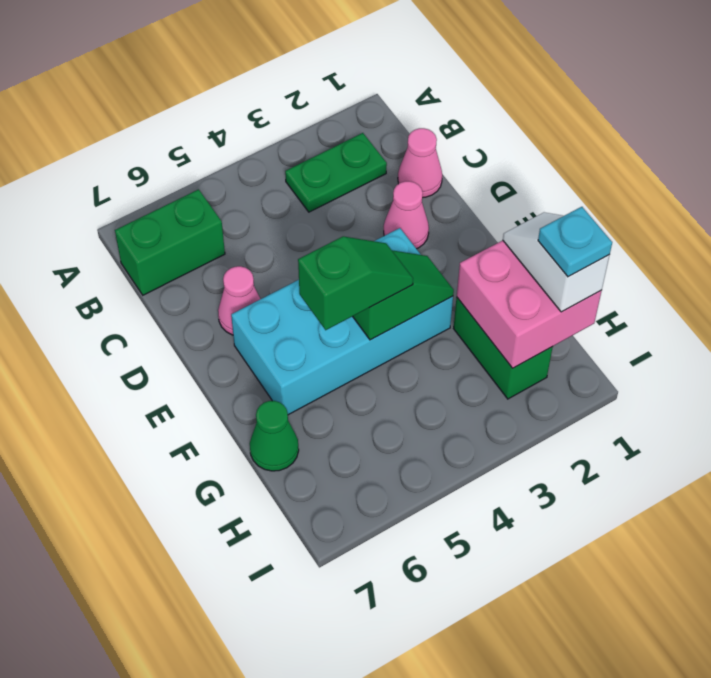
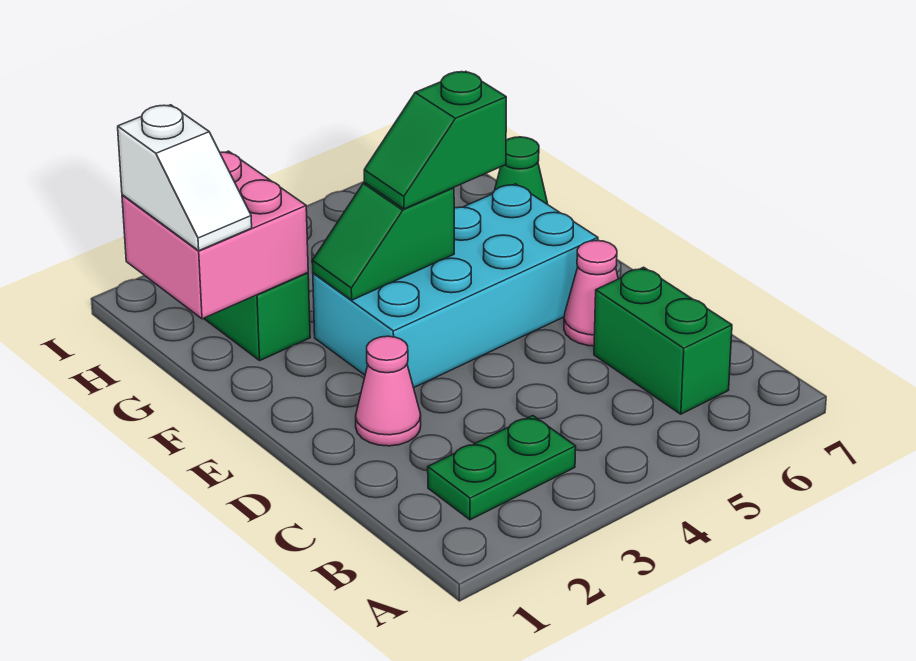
green brick B6:B7 level 1 -> green brick B6:C6 level 1
pink cone C1 level 1 -> none
cyan plate H1 level 4 -> none

